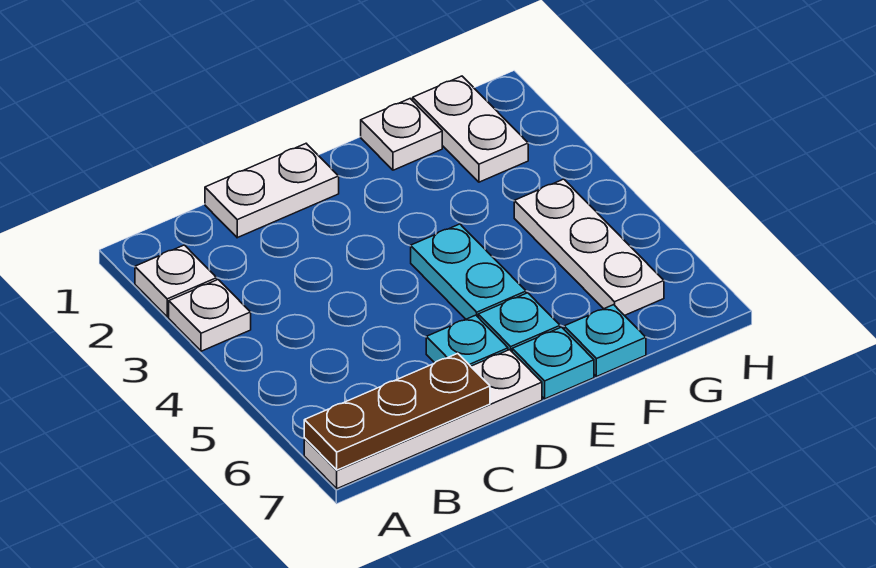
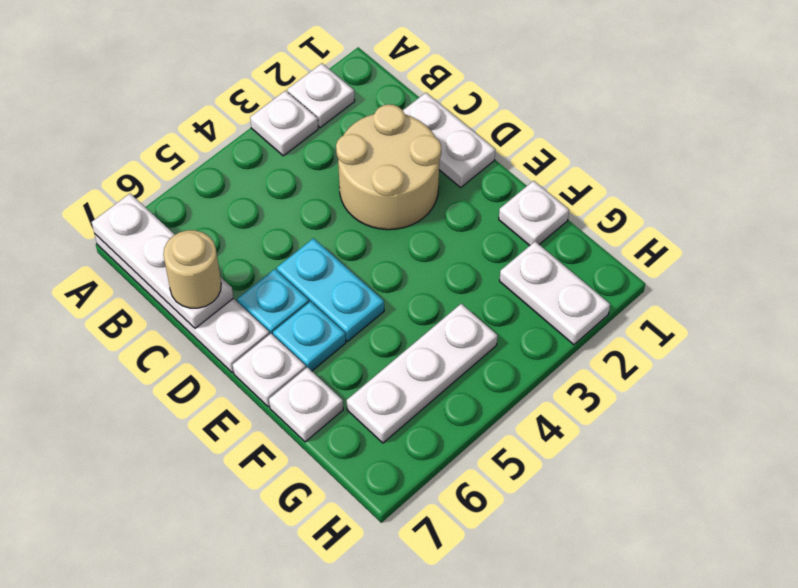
brown plate A7:C7 level 2 -> white plate A7:C7 level 2
none -> tan round brick C2:D3 level 1
none -> tan round brick C7 level 3
cyan plate E4:E5 level 1 -> cyan plate D5:E5 level 1
cyan plate E7 level 1 -> white plate E7 level 1
cyan plate F7 level 1 -> white plate F7 level 1
white plate G1:G2 level 1 -> white plate G2:H2 level 1

